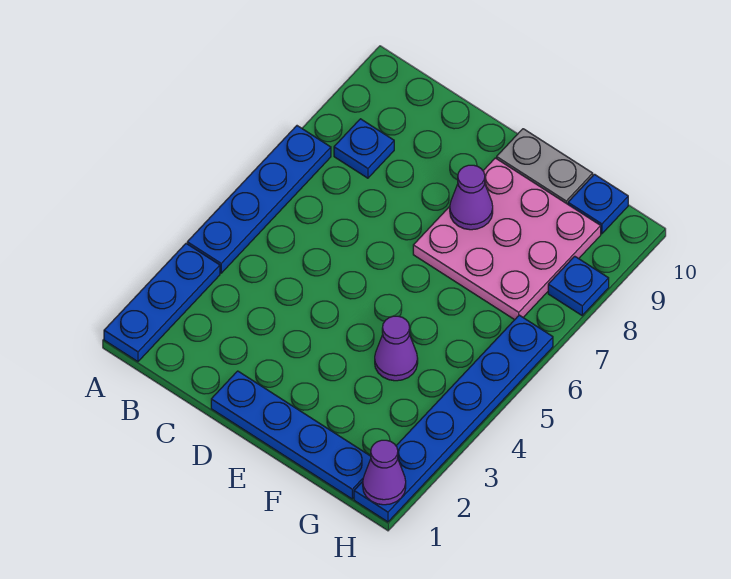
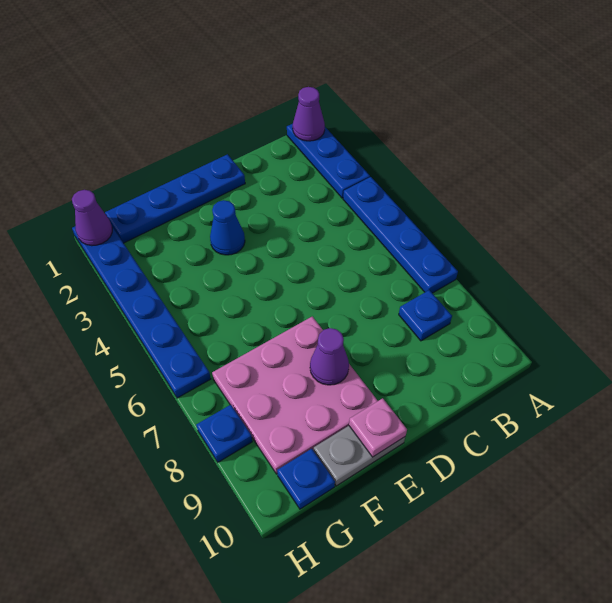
none -> blue cone E3 level 1
none -> pink plate E10 level 2
purple cone F4 level 1 -> purple cone A1 level 2

